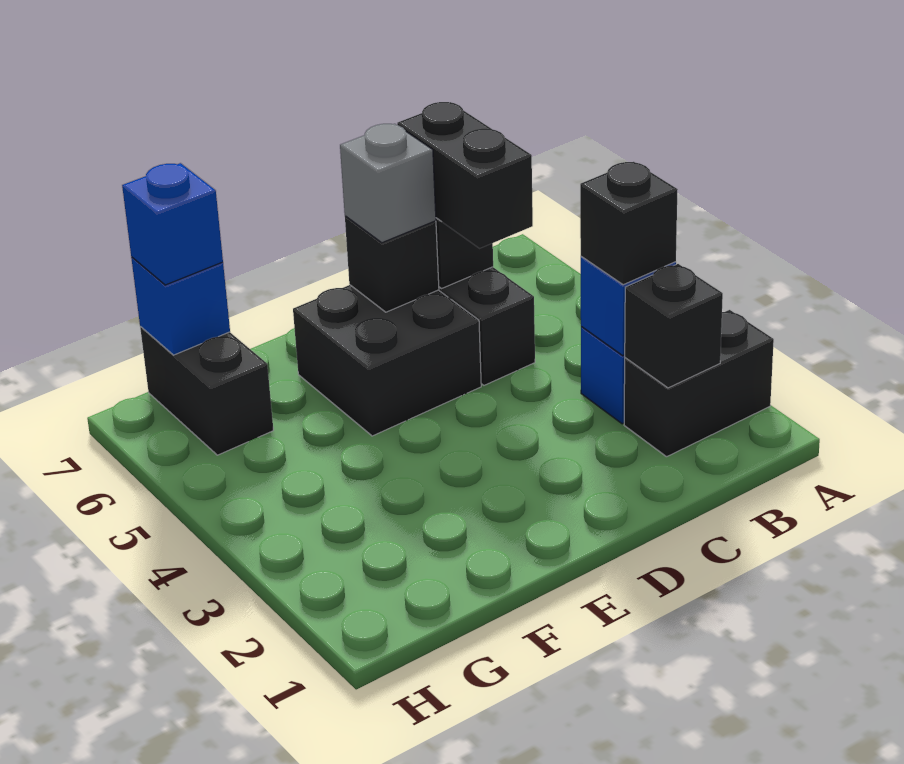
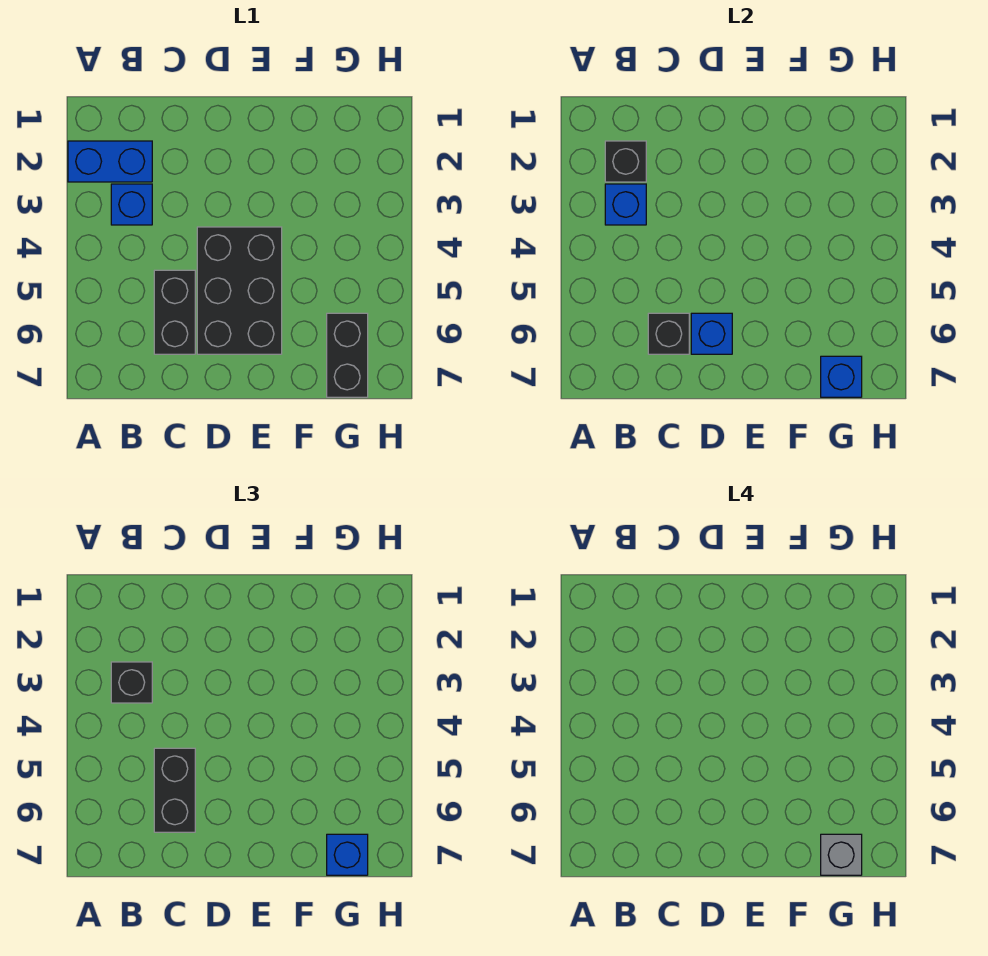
black brick A2:B2 level 1 -> blue brick A2:B2 level 1
black brick D5:E6 level 1 -> black brick D4:E6 level 1
black brick D6 level 2 -> blue brick D6 level 2
grey brick D6 level 3 -> grey brick G7 level 4

